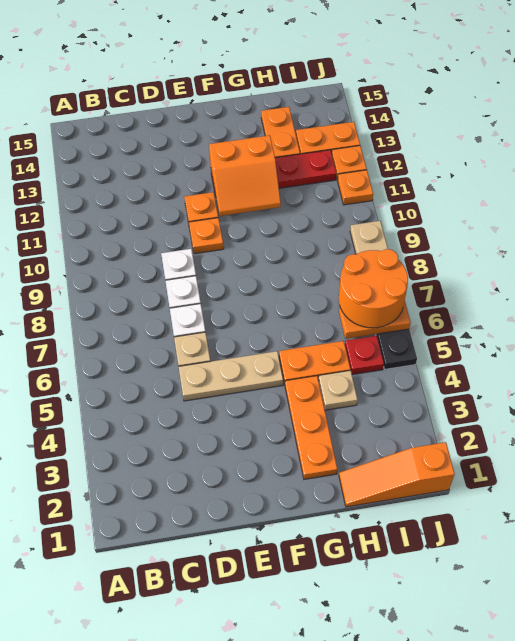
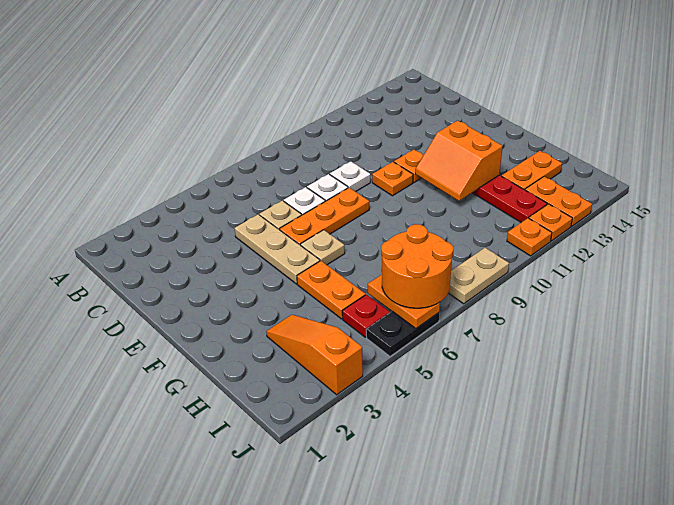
orange plate G2:G4 level 1 -> orange plate E6:E8 level 1
orange slope H1:J1 level 1 top J -> orange slope H3:J3 level 1 top J
tan plate H4 level 1 -> tan plate F6 level 1

